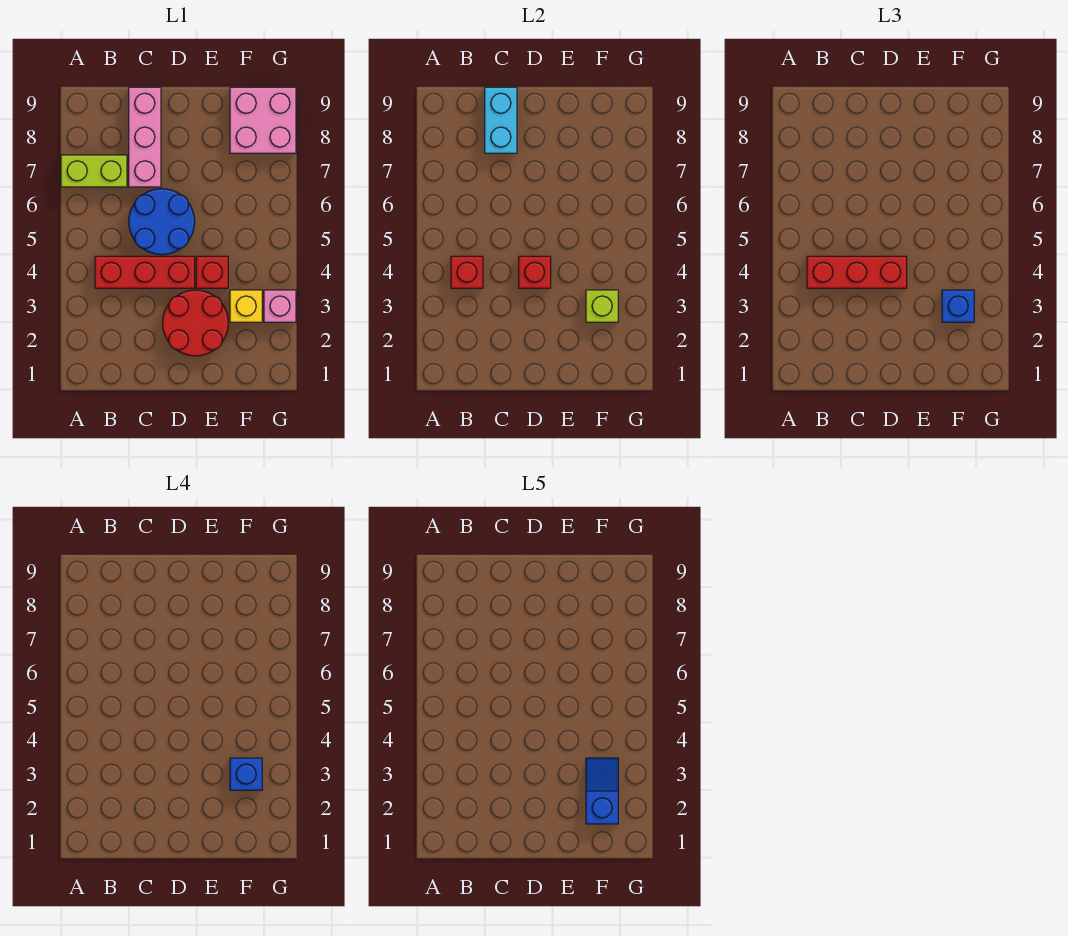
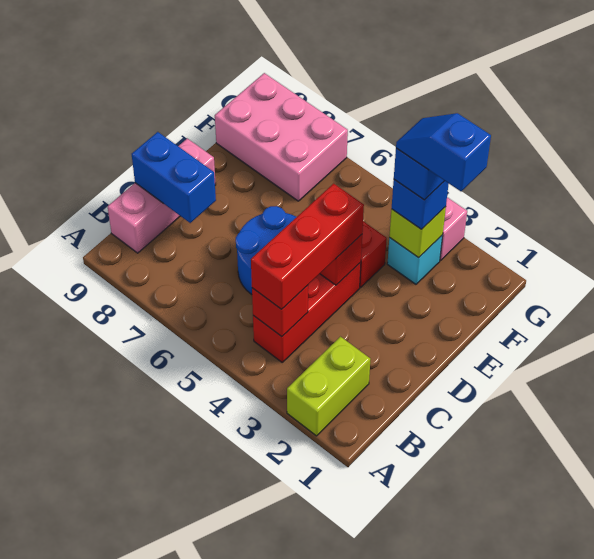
lime brick A7:B7 level 1 -> lime brick A2:B2 level 1
pink brick C7:C9 level 1 -> pink brick B9:D9 level 1
cyan brick C8:C9 level 2 -> blue brick C8:C9 level 2
red round brick D2:E3 level 1 -> none
yellow brick F3 level 1 -> cyan brick F3 level 1
pink brick F8:G9 level 1 -> pink brick F7:G9 level 1

